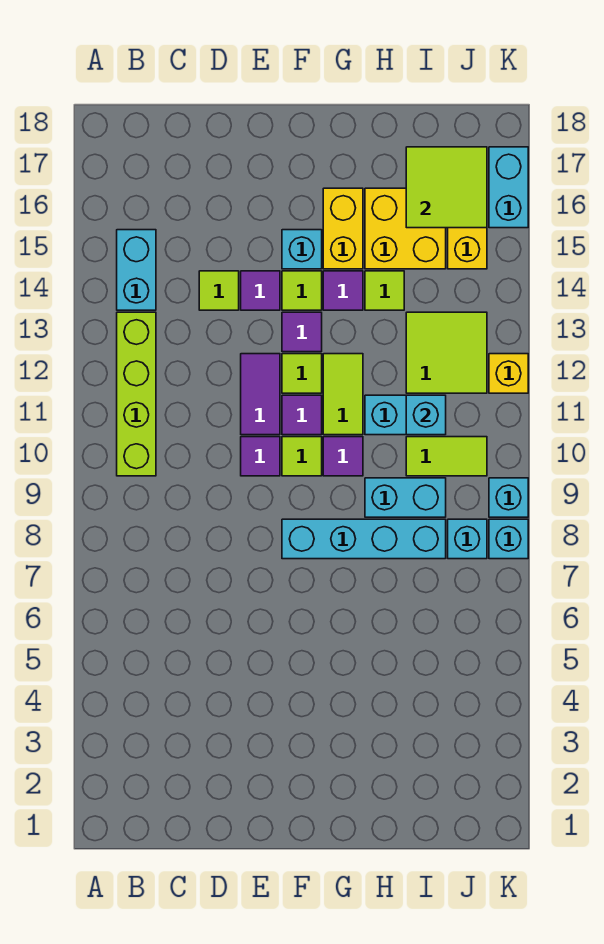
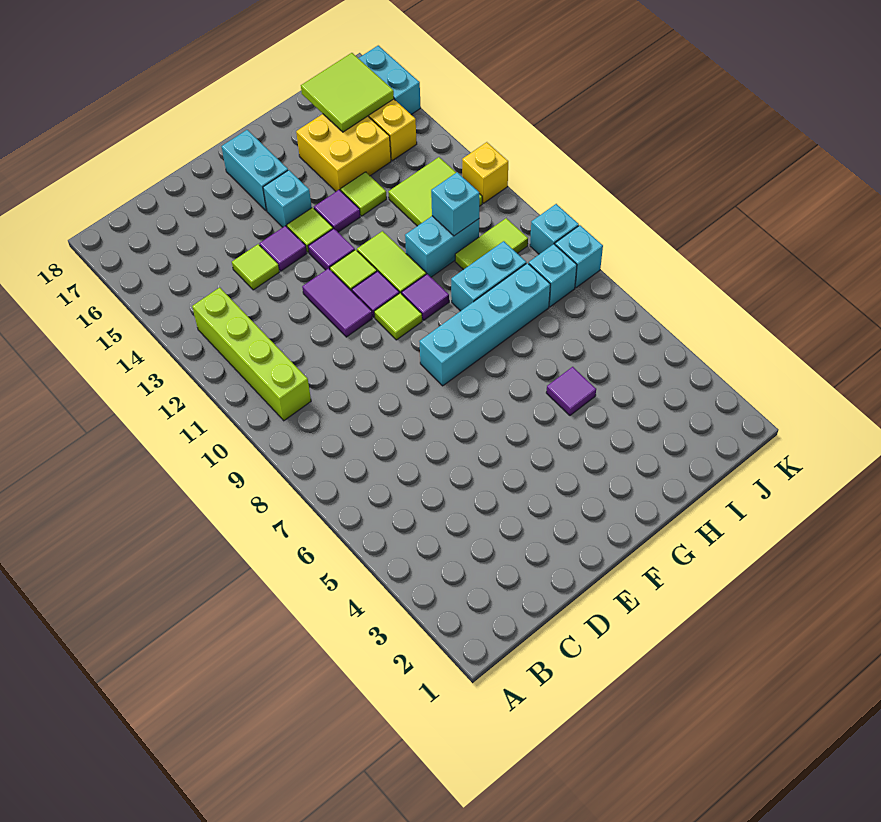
cyan brick B14:B15 level 1 -> cyan brick F16:F17 level 1
purple tile E10 level 1 -> purple tile H5 level 1
yellow brick G15:G16 level 1 -> none

